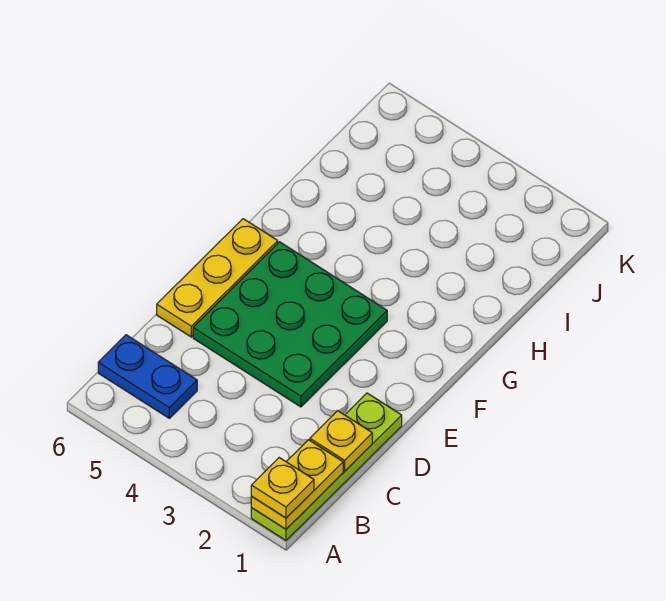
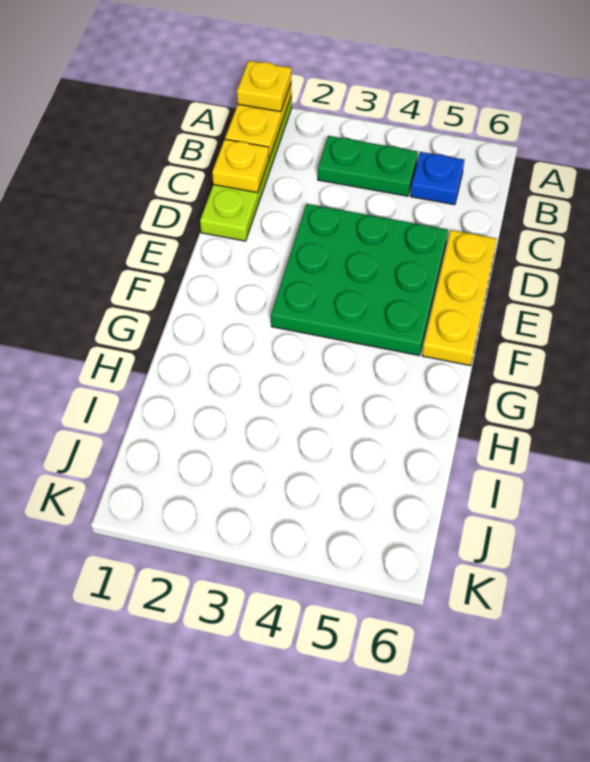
none -> green plate B3:B4 level 1
blue plate B5:B6 level 1 -> blue plate B5 level 1

